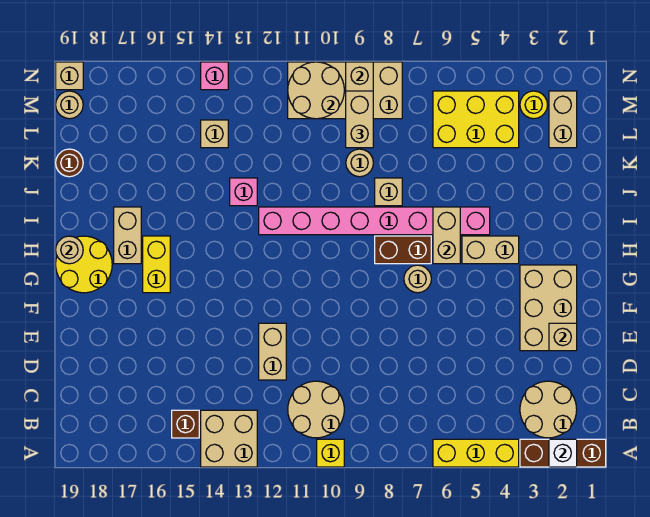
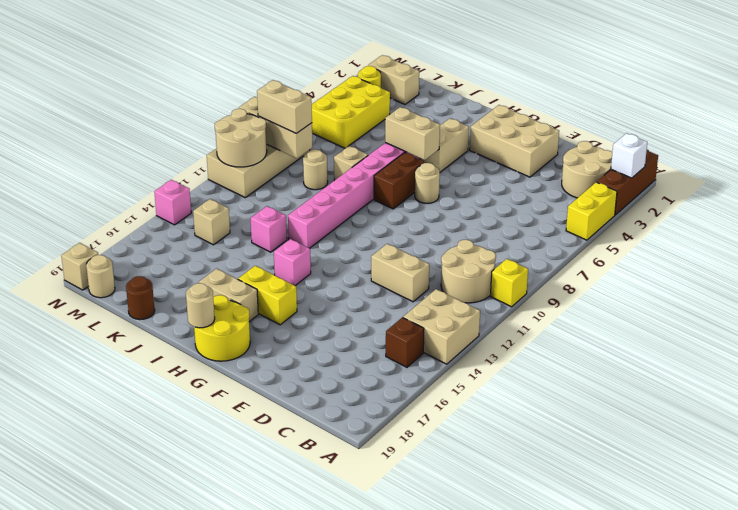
yellow brick A4:A6 level 1 -> yellow brick A4:A5 level 1
tan brick E2 level 2 -> none
none -> pink brick H14 level 1

